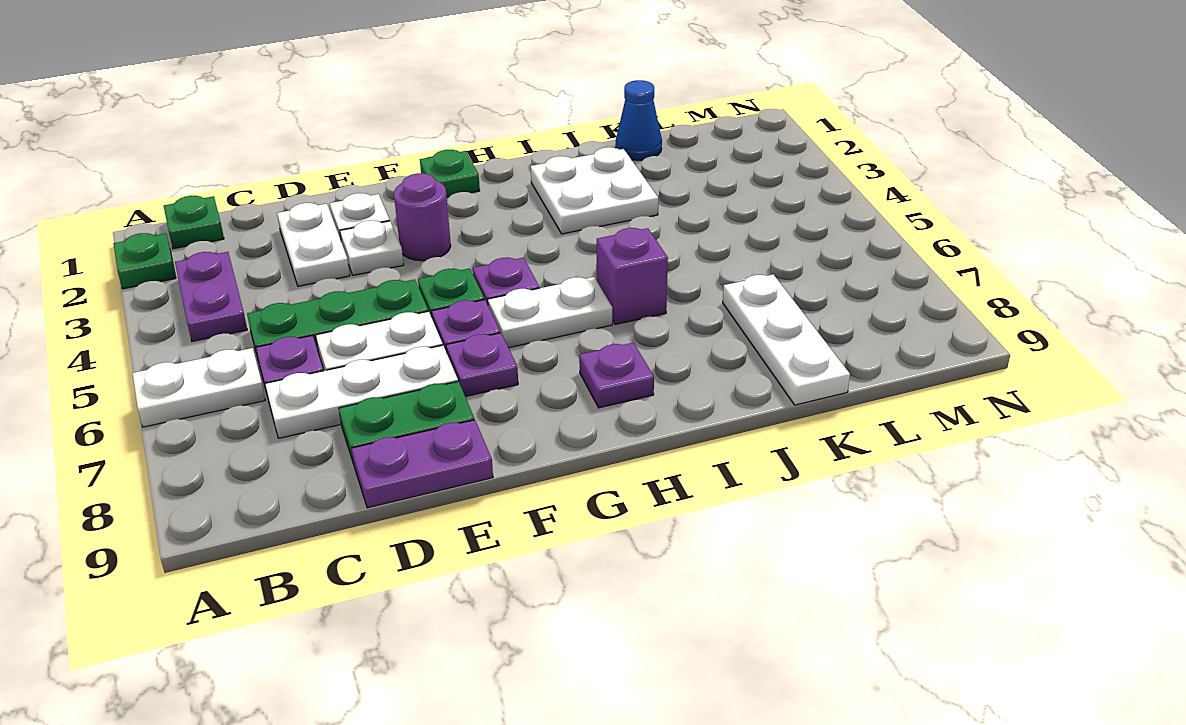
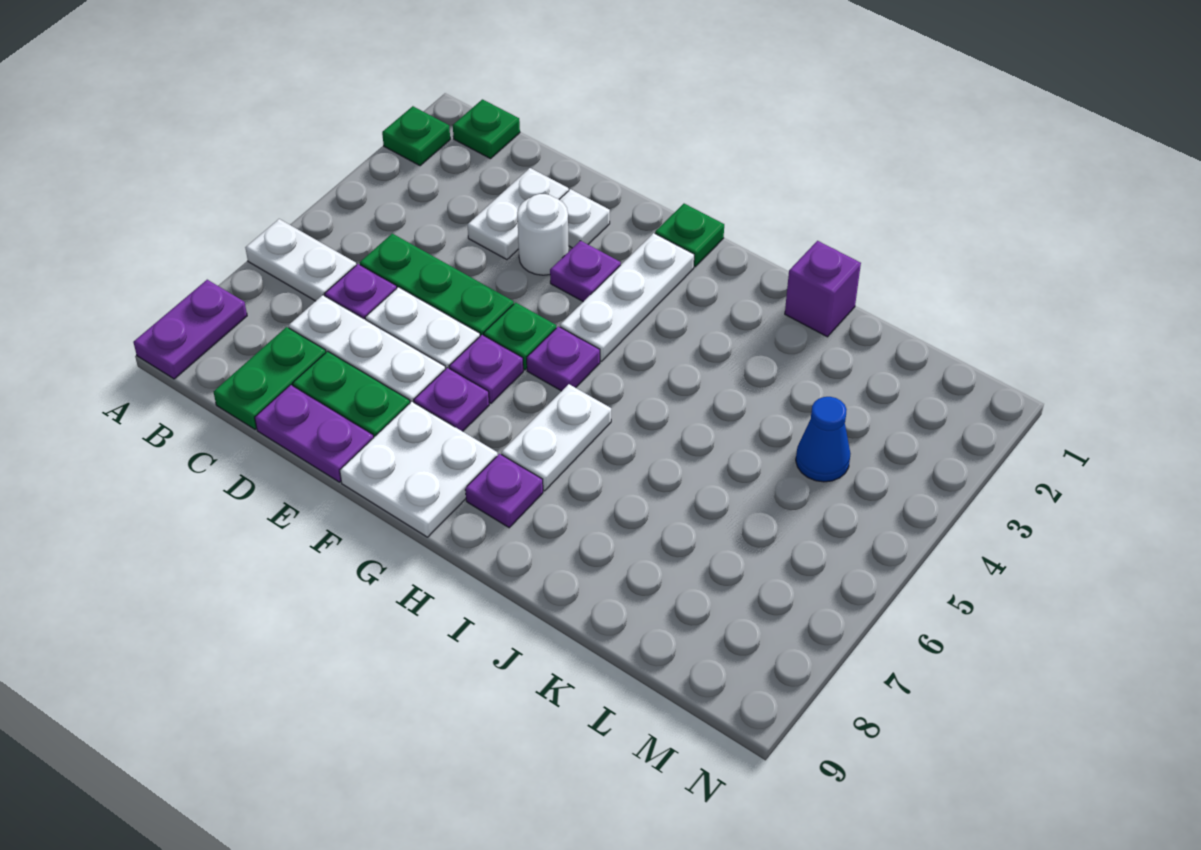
purple plate B3:B4 level 1 -> purple plate A8:A9 level 1
none -> green plate C8:C9 level 1
white plate E3 level 1 -> white round brick E3 level 1
purple round brick F3 level 1 -> purple plate F3 level 1
white plate G6:H6 level 1 -> white plate H6:H7 level 1
white plate I2:J3 level 1 -> white plate F8:G9 level 1
purple brick I6 level 1 -> purple brick J1 level 1
blue cone K1 level 1 -> blue cone L4 level 1
white plate K7:K9 level 1 -> white plate G2:G4 level 1

